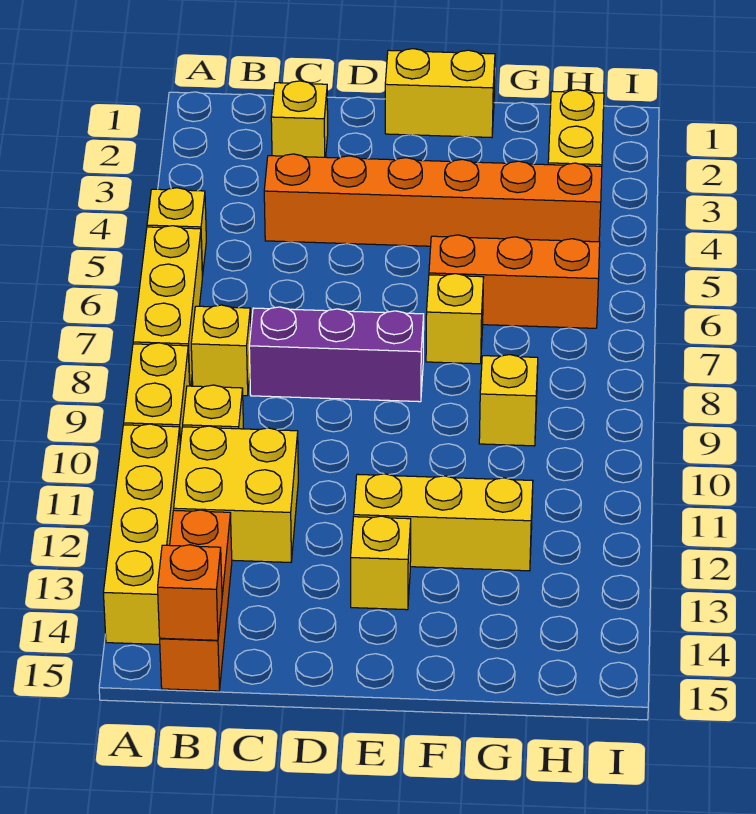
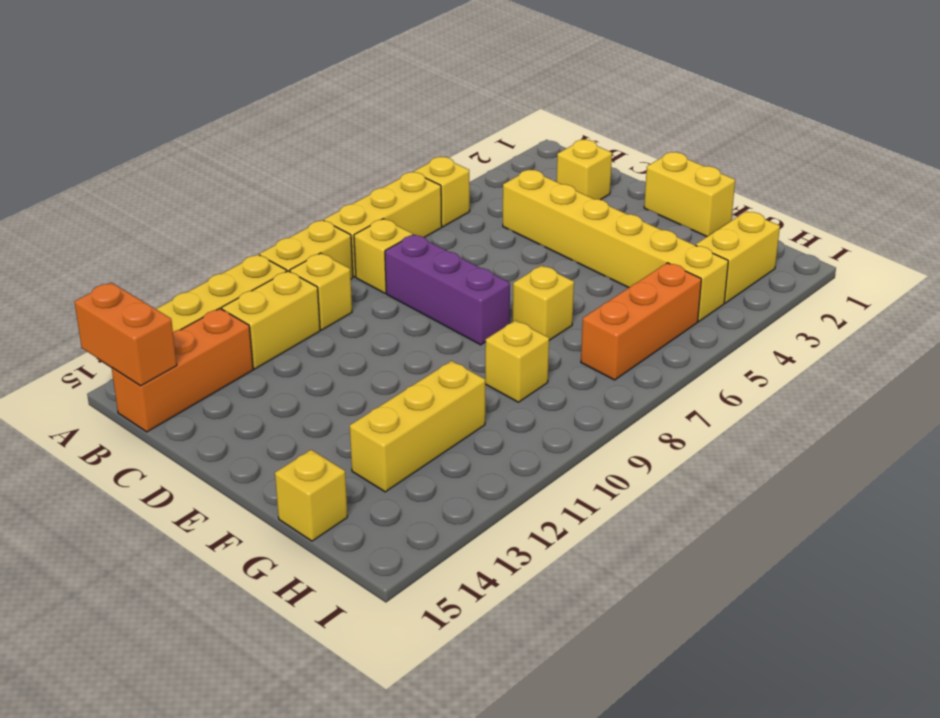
yellow brick B11:C12 level 1 -> yellow brick B11:B12 level 1
orange brick B15 level 2 -> orange brick A15:B15 level 2
orange brick C4:H4 level 1 -> yellow brick C4:H4 level 1
yellow brick E12:G12 level 1 -> yellow brick G11:G13 level 1
yellow brick E13 level 1 -> yellow brick G15 level 1
orange brick F6:H6 level 1 -> orange brick H5:H7 level 1

